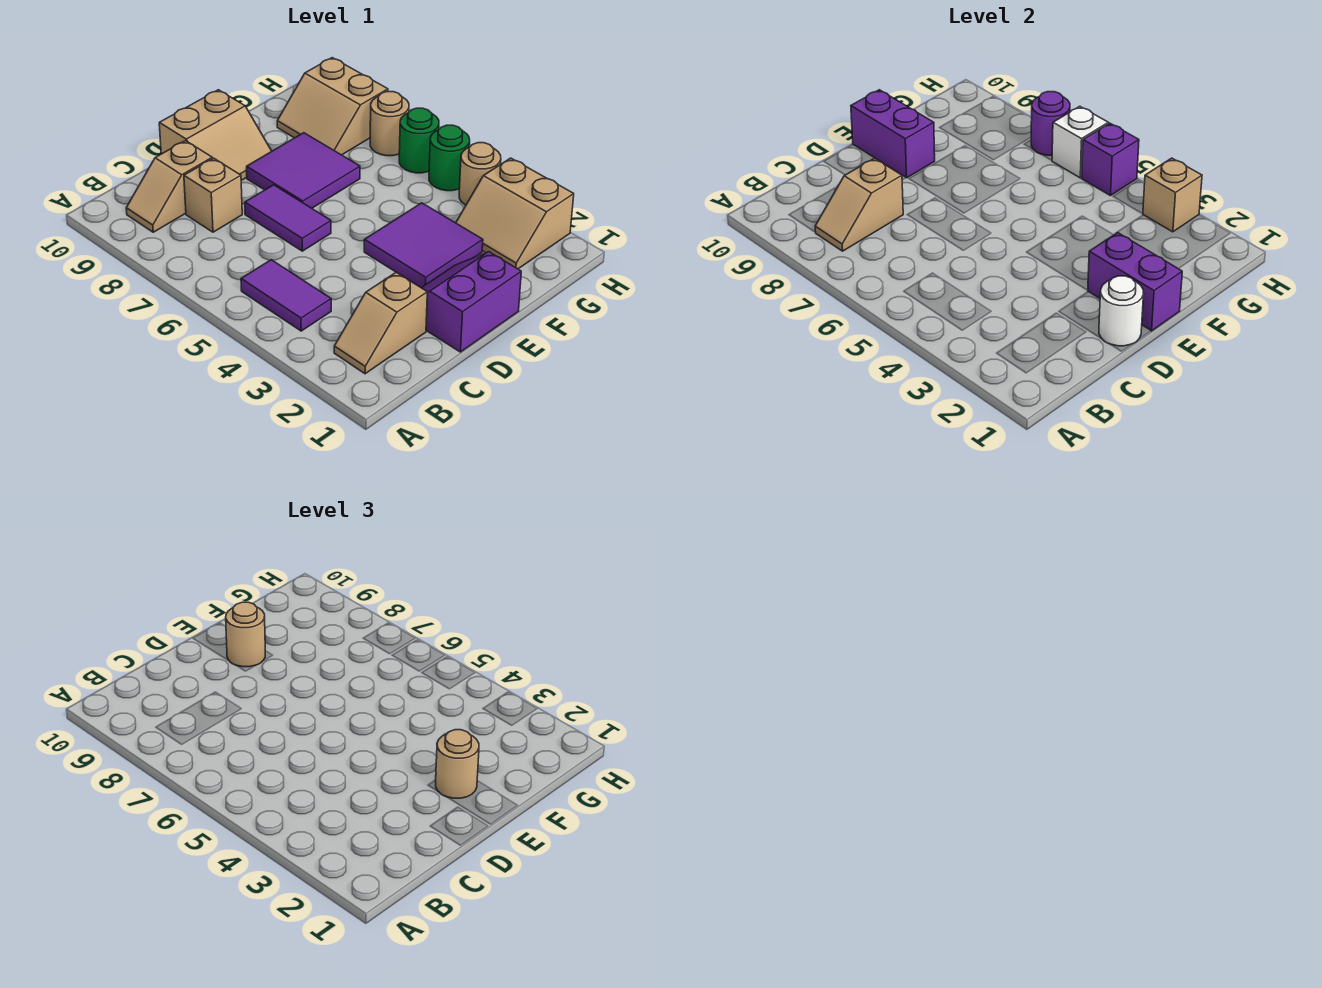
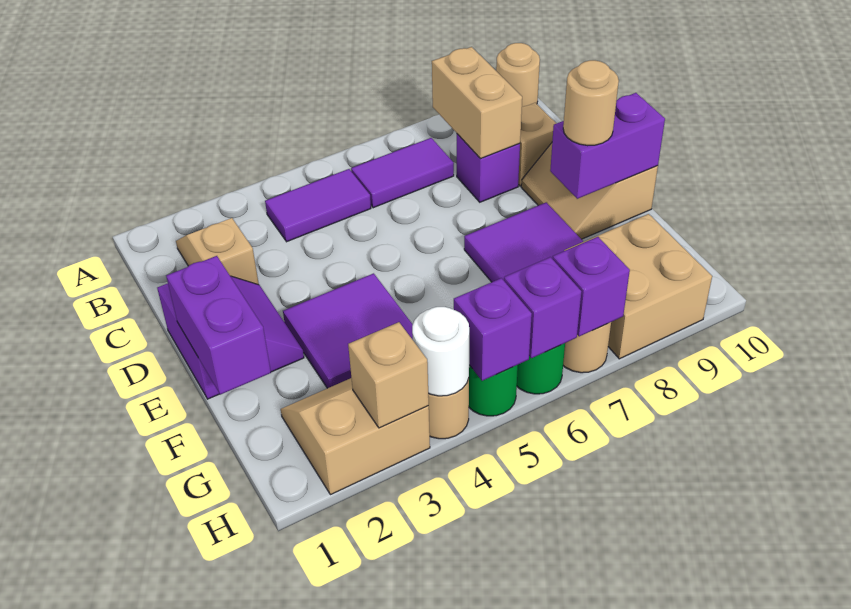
tan slope B8:C8 level 2 top C -> tan brick B8:C8 level 2
tan brick C8 level 1 -> purple brick C8 level 1
white round brick D1 level 2 -> white round brick H4 level 2
purple tile D6:D7 level 1 -> purple tile B6:B7 level 1
purple brick E1:E2 level 2 -> purple brick E1:F1 level 2
tan round brick E2 level 3 -> tan round brick A10 level 1
tan slope G8:H9 level 1 top H -> tan brick G8:H9 level 1
white brick H6 level 2 -> purple brick H6 level 2
purple round brick H7 level 2 -> purple brick H7 level 2

